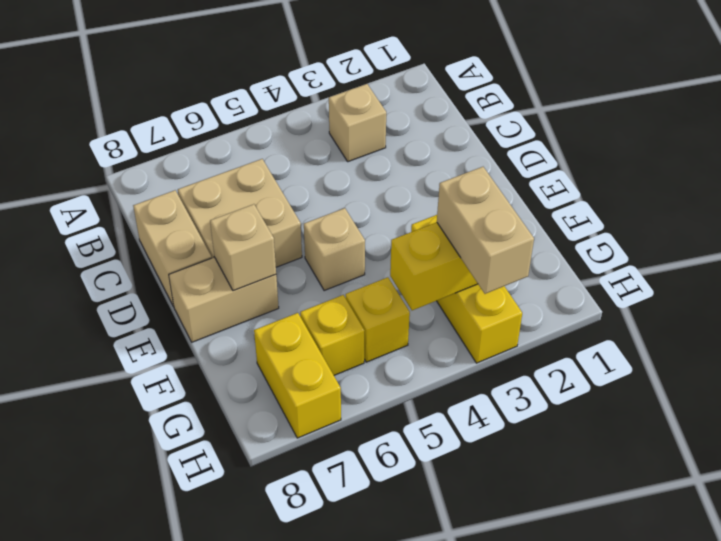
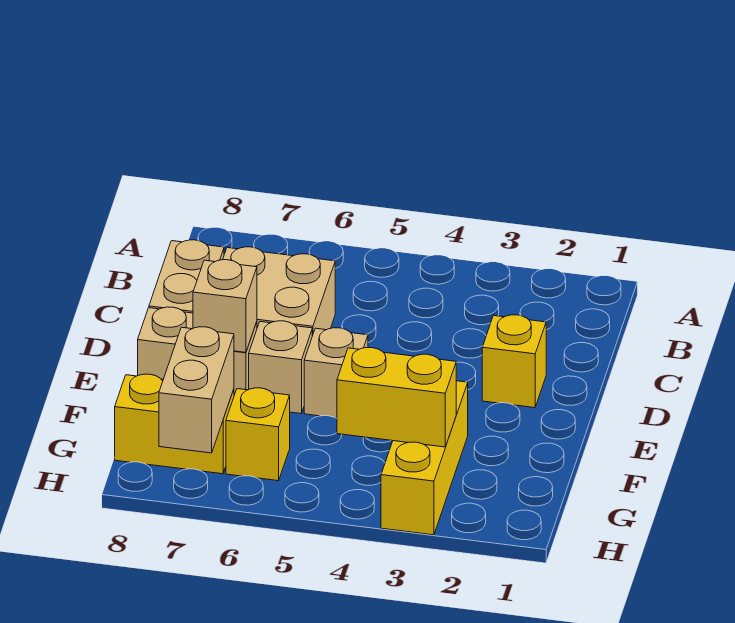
tan brick B3 level 1 -> tan brick E6 level 1
tan brick G3:H3 level 3 -> tan brick G7:H7 level 2
yellow brick G5 level 1 -> yellow brick D2 level 1
yellow brick G7:H7 level 1 -> yellow brick G7:G8 level 1

